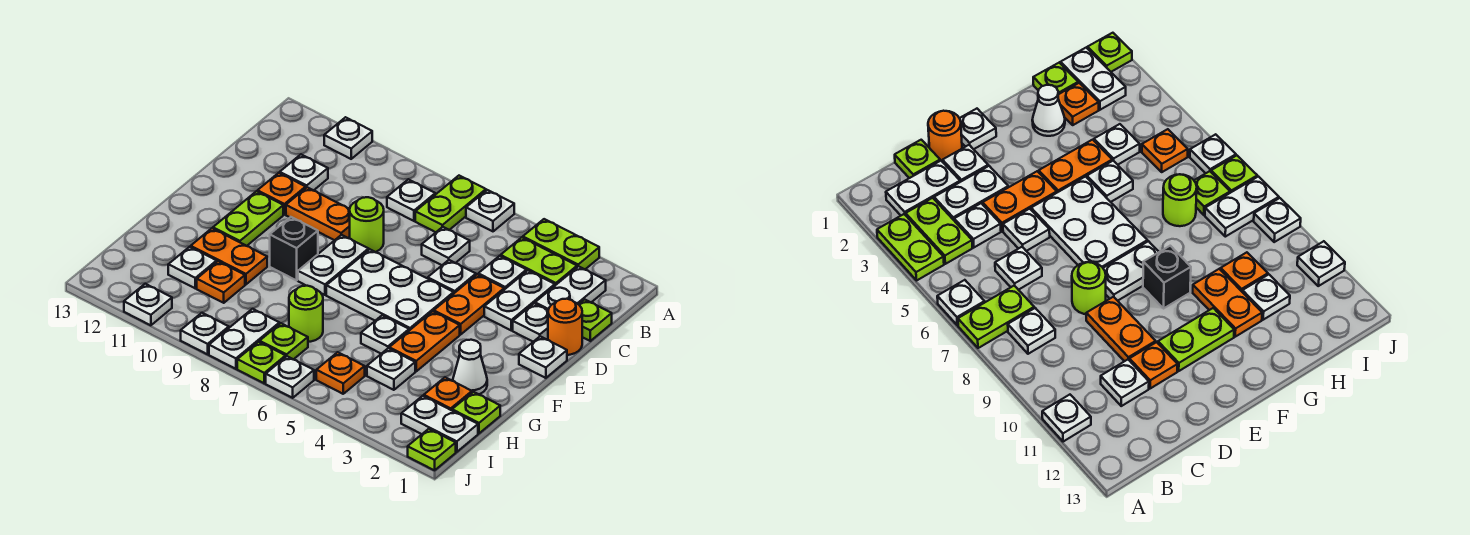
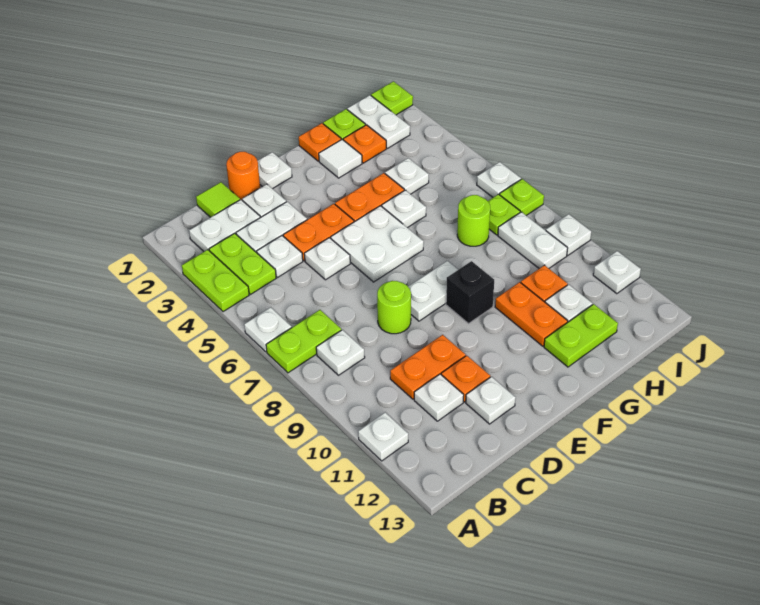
lime plate C1 level 1 -> lime tile C1 level 1
white plate C6 level 1 -> white plate D12 level 1
orange plate D9:D10 level 1 -> orange plate C10:D10 level 1
white plate E5:F7 level 1 -> white plate E5:F6 level 1
lime plate E11:F11 level 1 -> lime plate G12:H12 level 1
white cone G2 level 1 -> white tile G2 level 1
orange plate I5 level 1 -> orange plate G1 level 1
white plate I8:J8 level 1 -> white plate I8:I9 level 1

